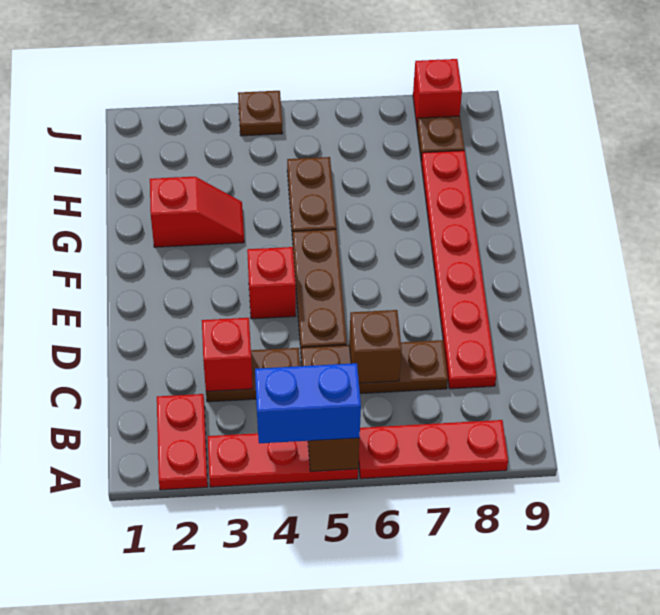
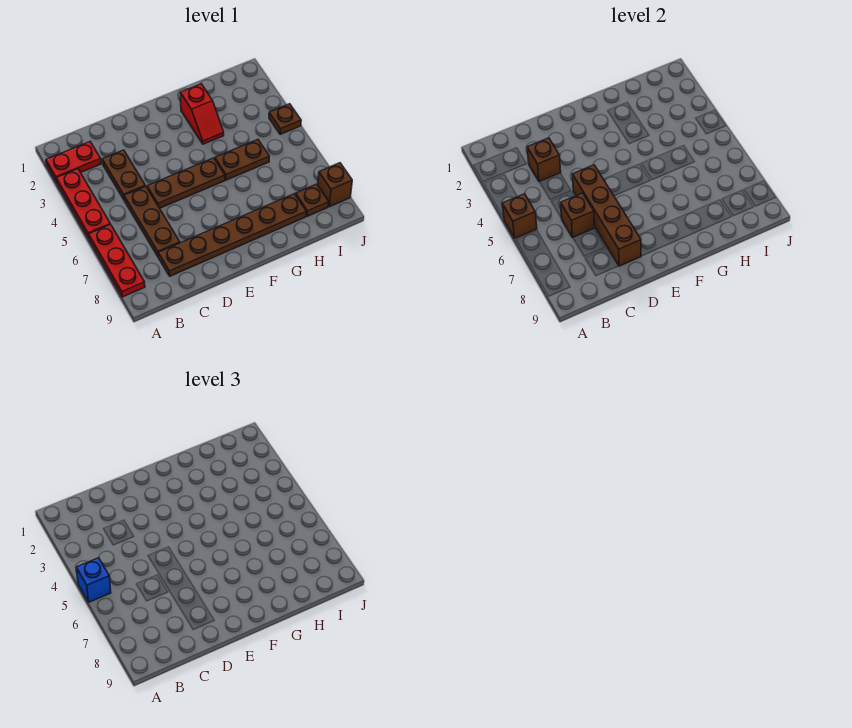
blue brick A4:A5 level 3 -> blue brick A5 level 3
red brick C3 level 2 -> brown brick C3 level 2
red plate C8:H8 level 1 -> brown plate C8:H8 level 1
none -> brown brick D5:D8 level 2
red brick E4 level 1 -> none
red brick J8 level 1 -> brown brick J8 level 1

